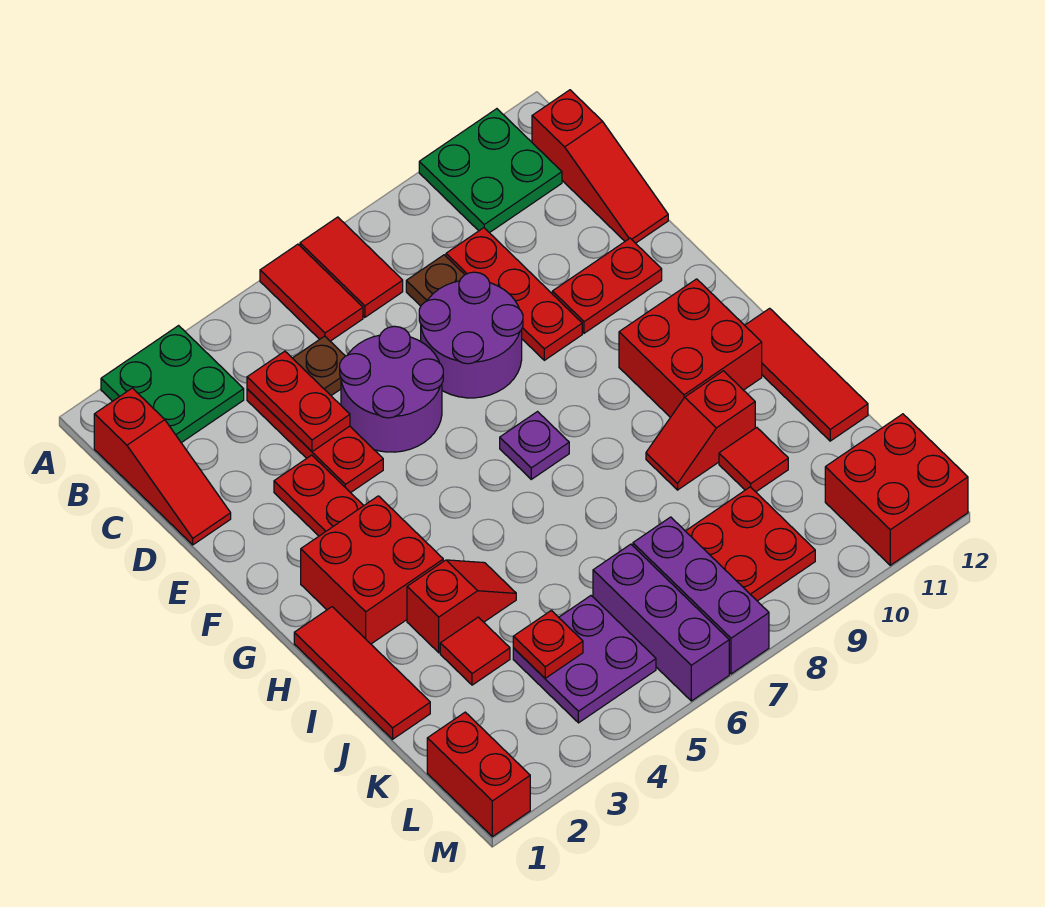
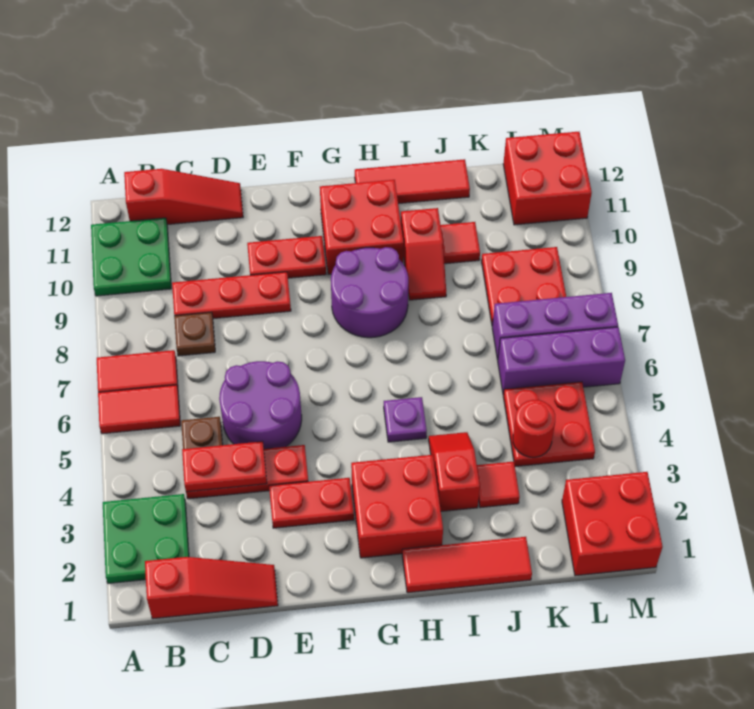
purple round brick D7:E8 level 1 -> purple round brick G8:H9 level 1
red plate E10:E11 level 1 -> red plate E10:F10 level 1
purple plate G7 level 1 -> purple plate H5 level 1
purple plate K4:L5 level 1 -> red plate K4:L5 level 1
red plate K4 level 2 -> red round brick K4 level 2
red brick L1:M1 level 1 -> red brick L1:M2 level 1

